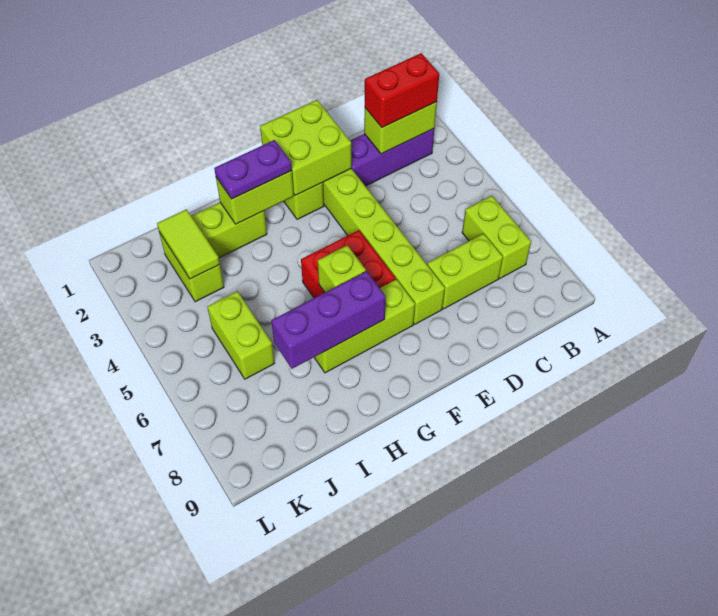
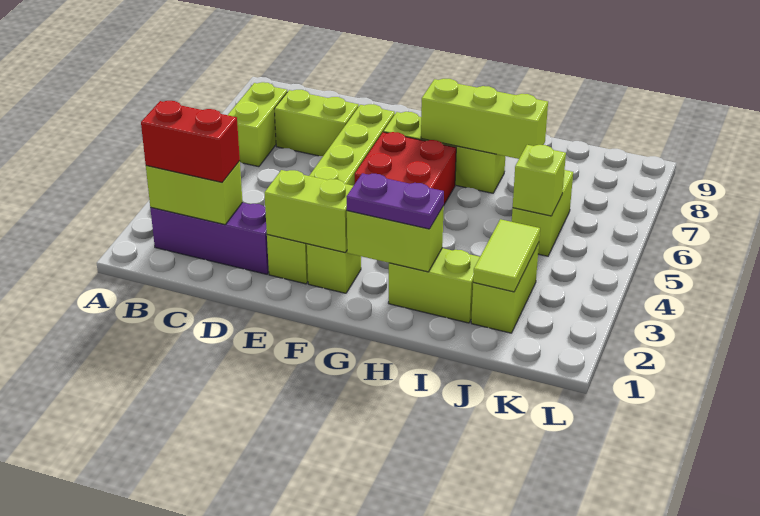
lime brick E1:F2 level 2 -> lime brick E2:F2 level 2
lime brick G6 level 2 -> lime brick J5 level 2
purple brick G7:I7 level 2 -> lime brick G7:I7 level 2

